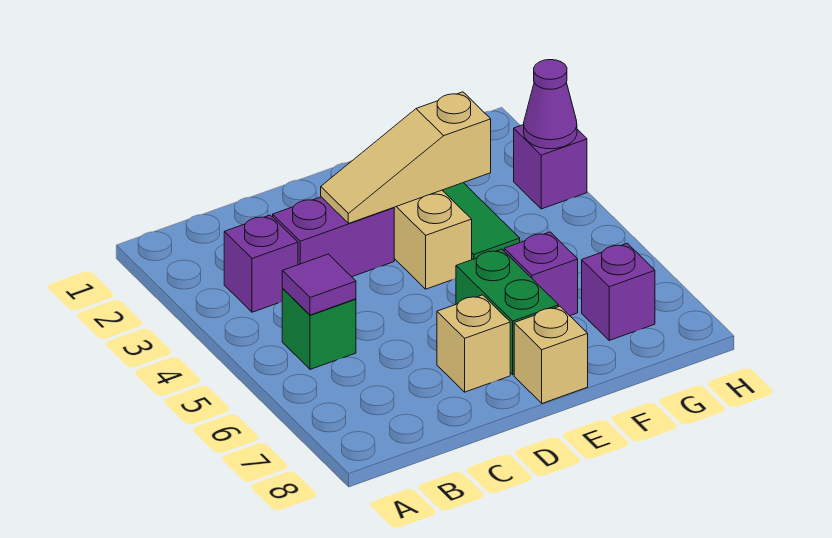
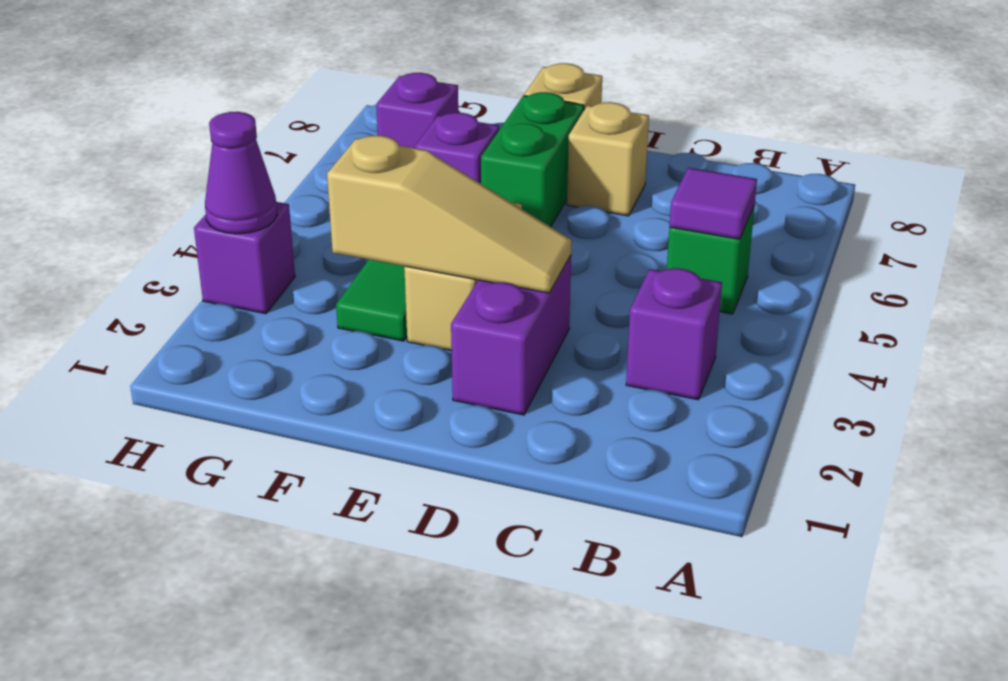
purple brick C3:D3 level 1 -> purple brick D2:D3 level 1

